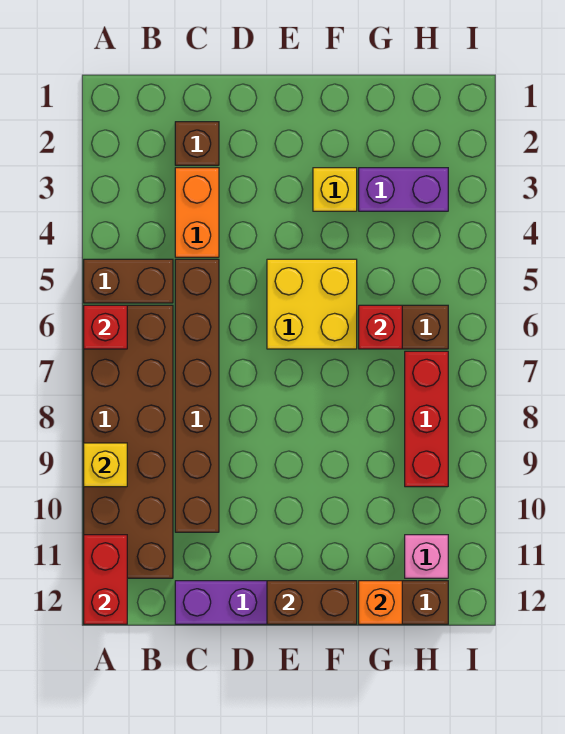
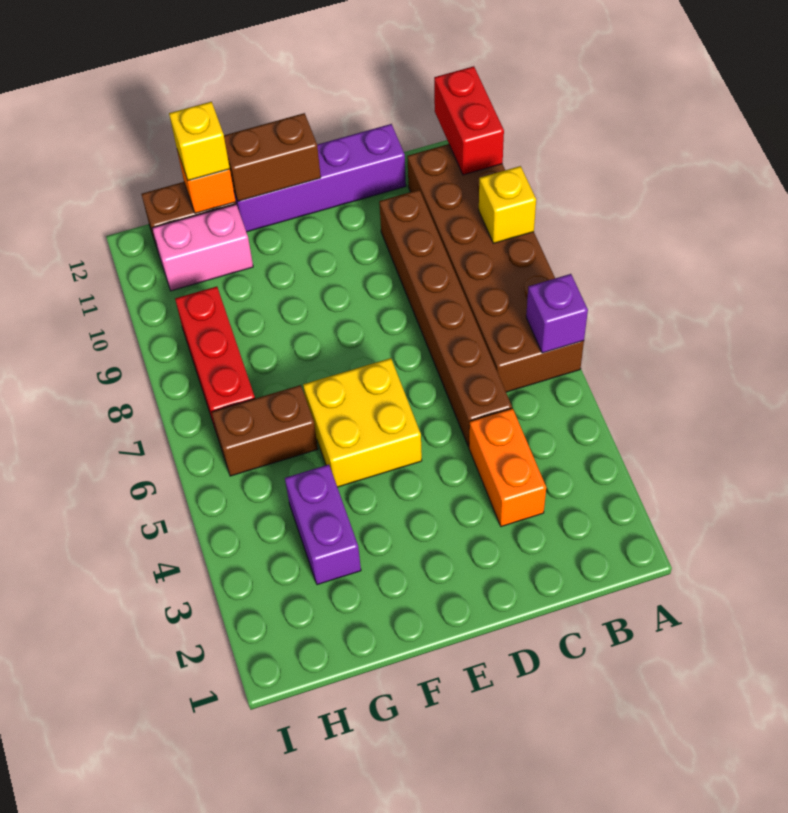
brown brick A5:B5 level 1 -> none
red brick A6 level 2 -> purple brick A6 level 2
brown brick C2 level 1 -> none
yellow brick F3 level 1 -> yellow brick G12 level 3
purple brick G3:H3 level 1 -> purple brick G3:G4 level 1
red brick G6 level 2 -> none
pink brick H11 level 1 -> pink brick G11:H11 level 1

